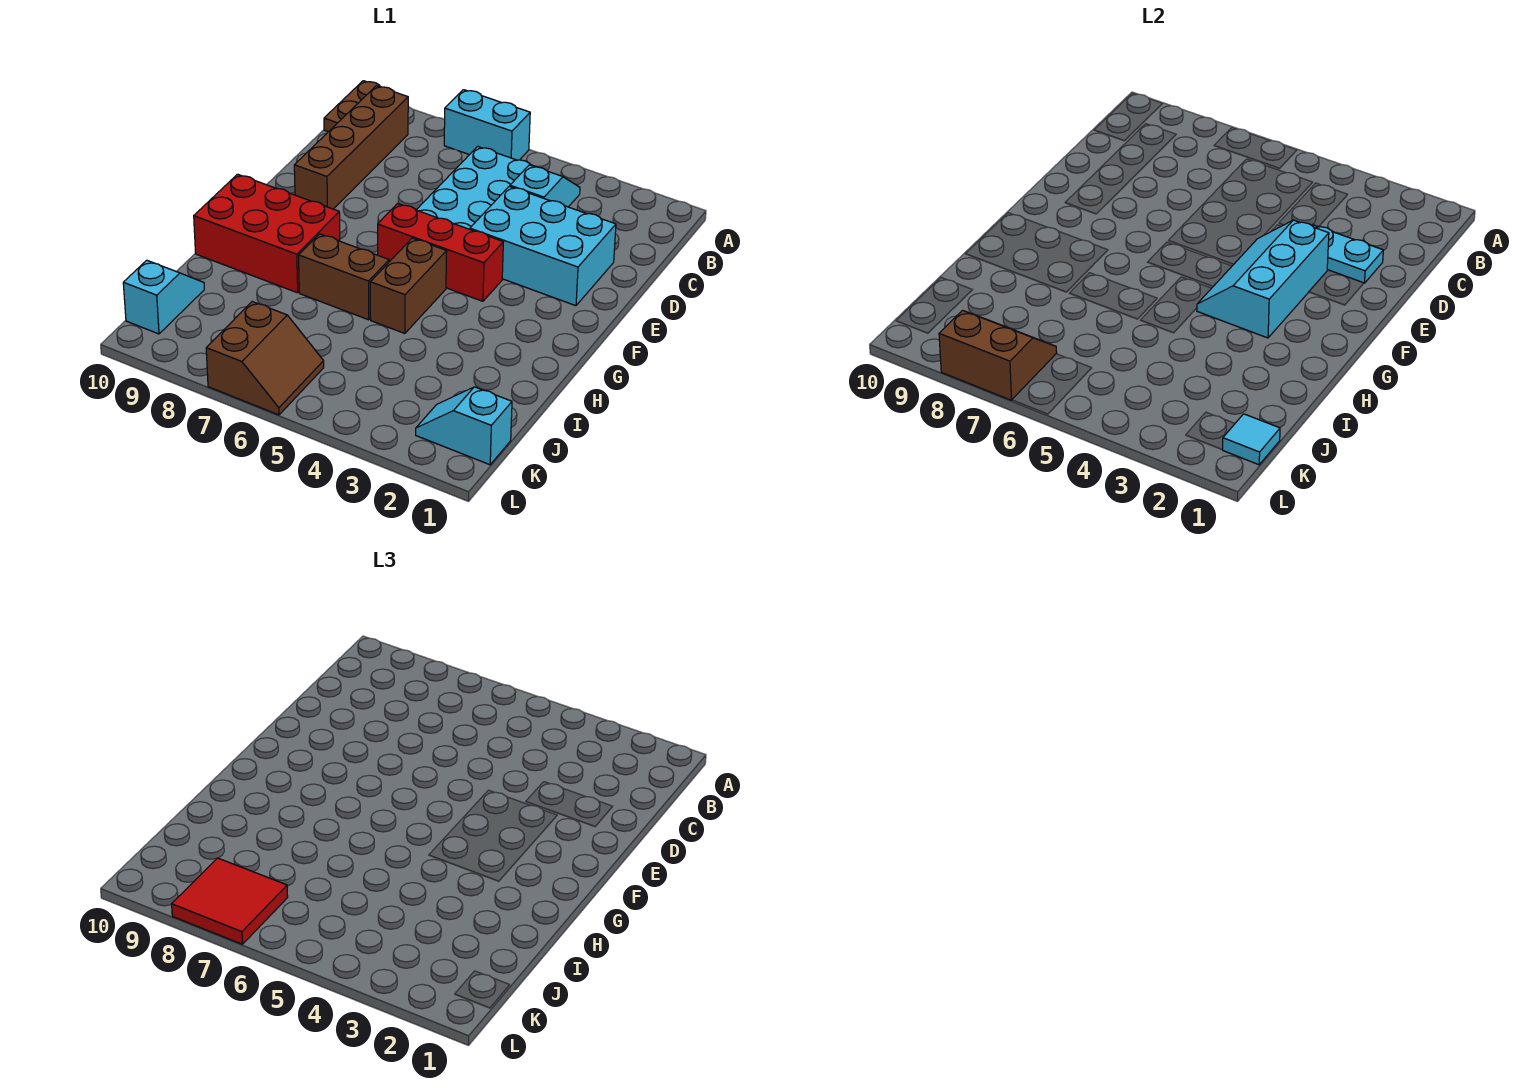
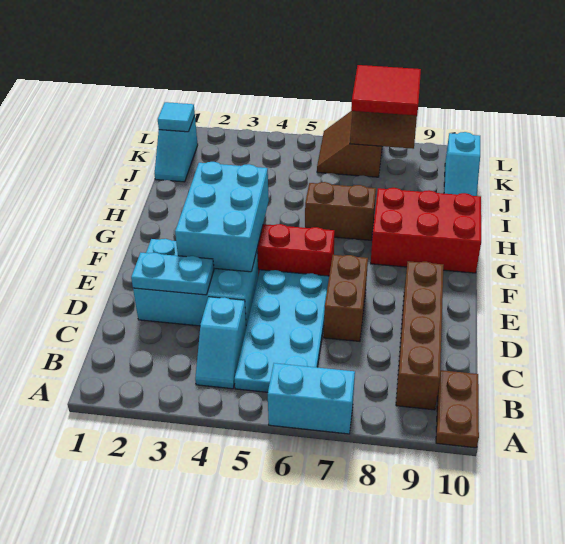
cyan slope E3:G4 level 2 top 3 -> cyan brick E3:G4 level 2
brown brick G5:H5 level 1 -> brown brick D7:E7 level 1
cyan slope K1:K2 level 1 top 1 -> cyan slope J1:K1 level 1 top K

